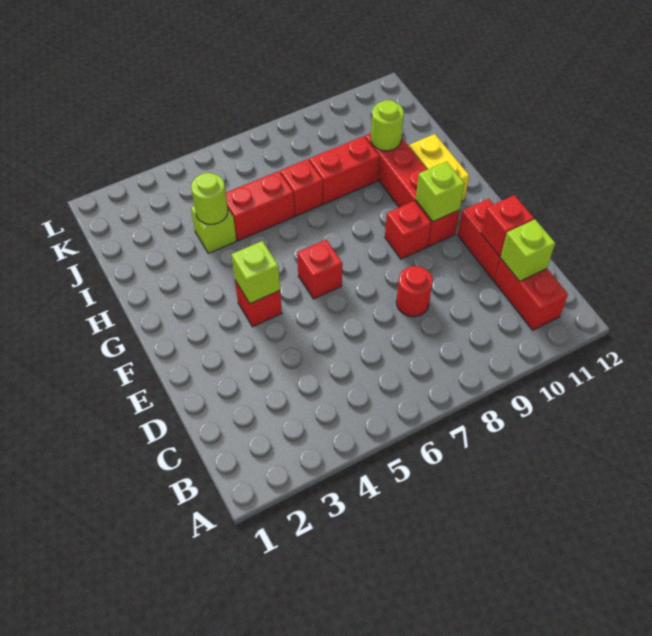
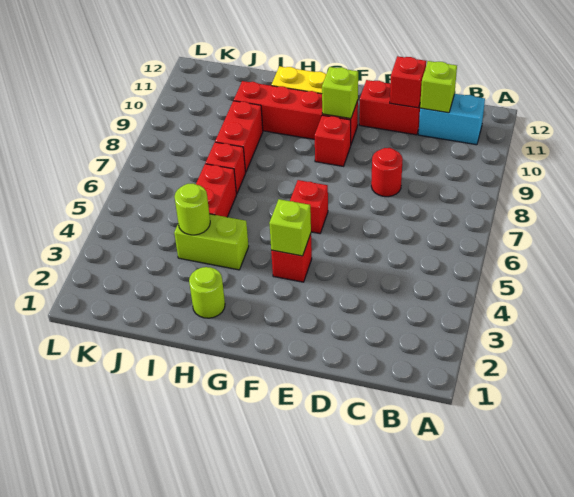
red brick B11:C11 level 1 -> cyan brick B11:C11 level 1
lime brick I4 level 1 -> lime brick H4:I4 level 1
lime round brick I10 level 2 -> lime round brick H2 level 1

